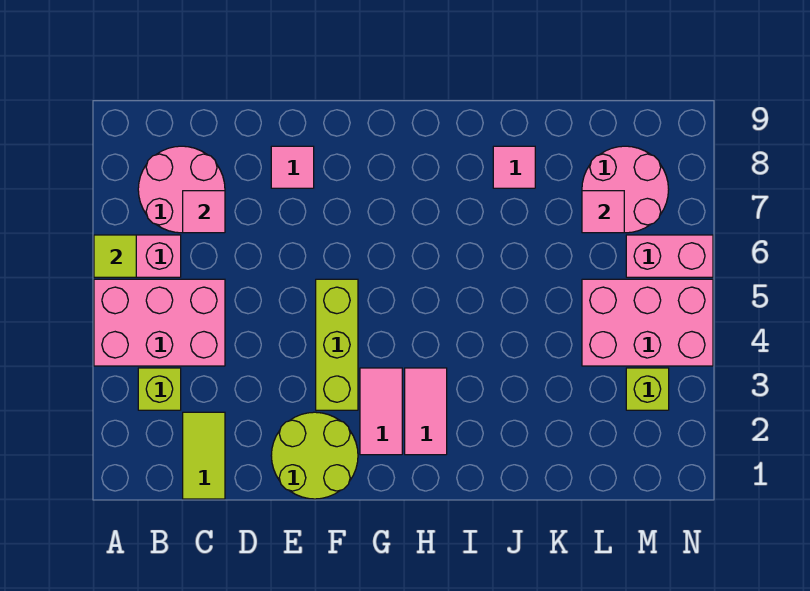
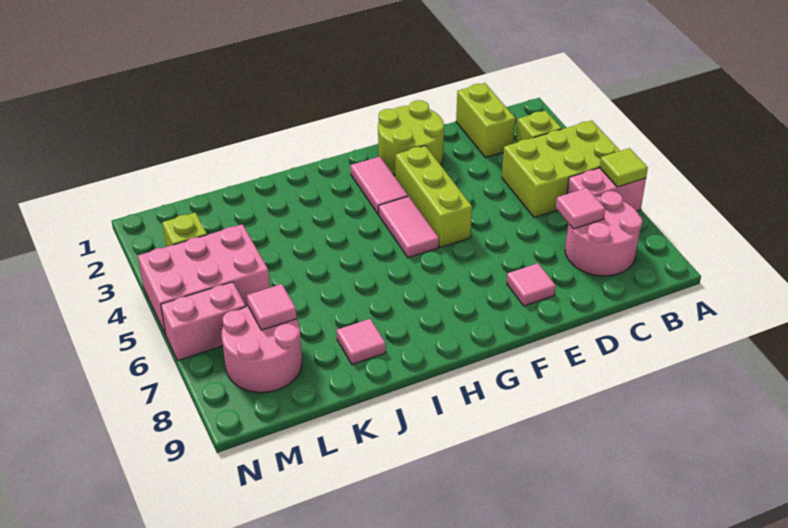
pink brick A4:C5 level 1 -> lime brick A4:C5 level 1
lime tile C1:C2 level 1 -> lime brick C1:C2 level 1
pink tile H2:H3 level 1 -> pink tile G4:G5 level 1

